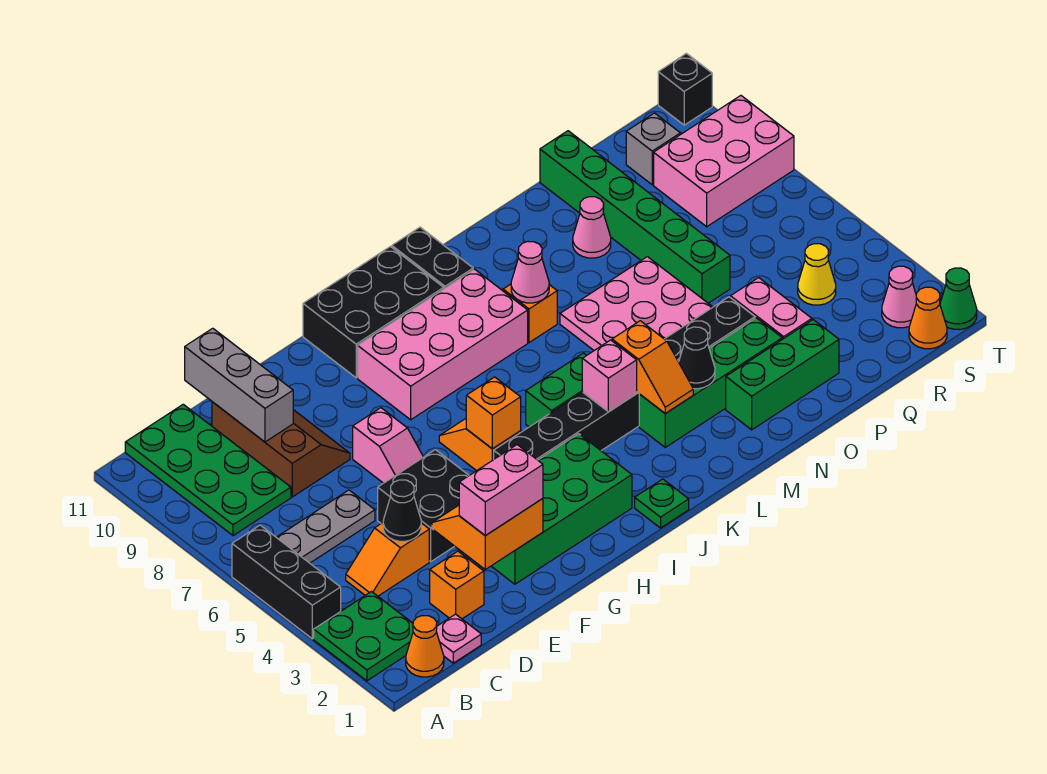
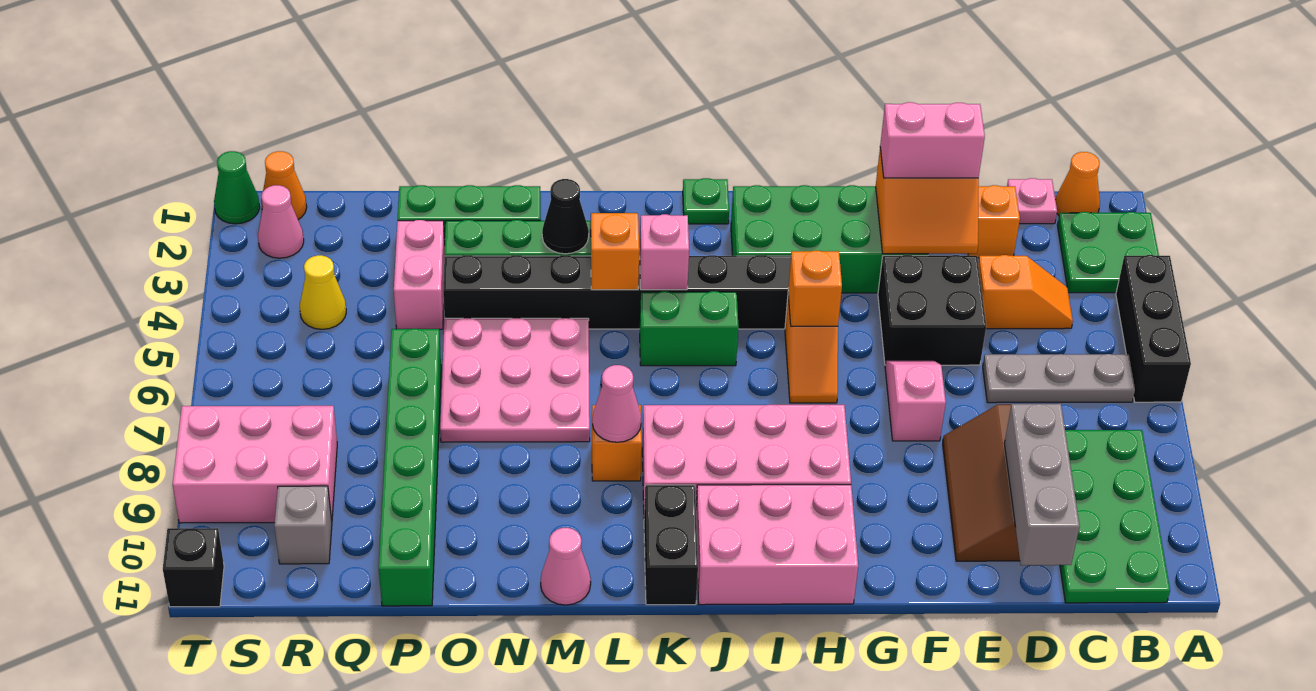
black cone D4 level 2 -> none
black brick H10:J11 level 1 -> pink brick H10:J11 level 1
pink cone O9 level 1 -> pink cone M11 level 1

